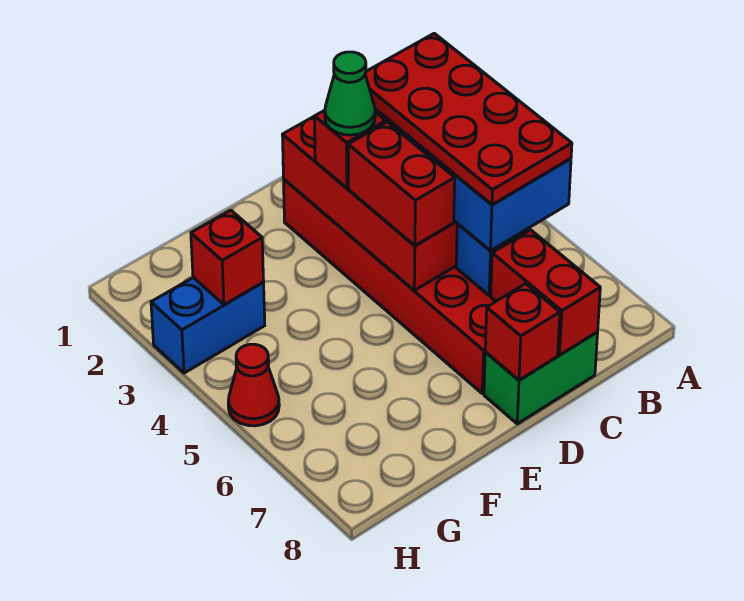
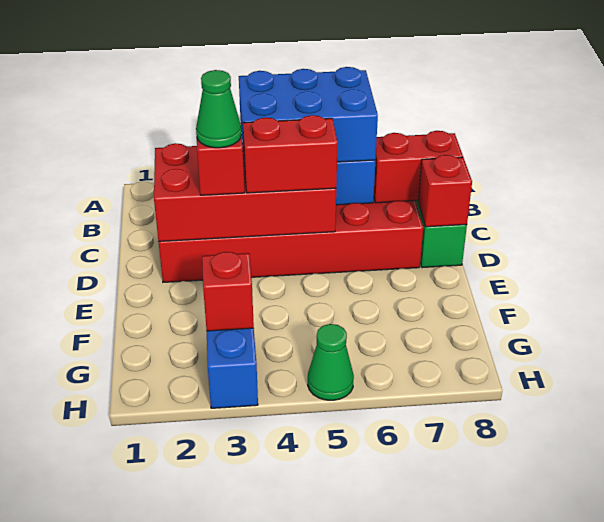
red plate B3:C6 level 4 -> none
red cone H5 level 1 -> green cone H5 level 1

